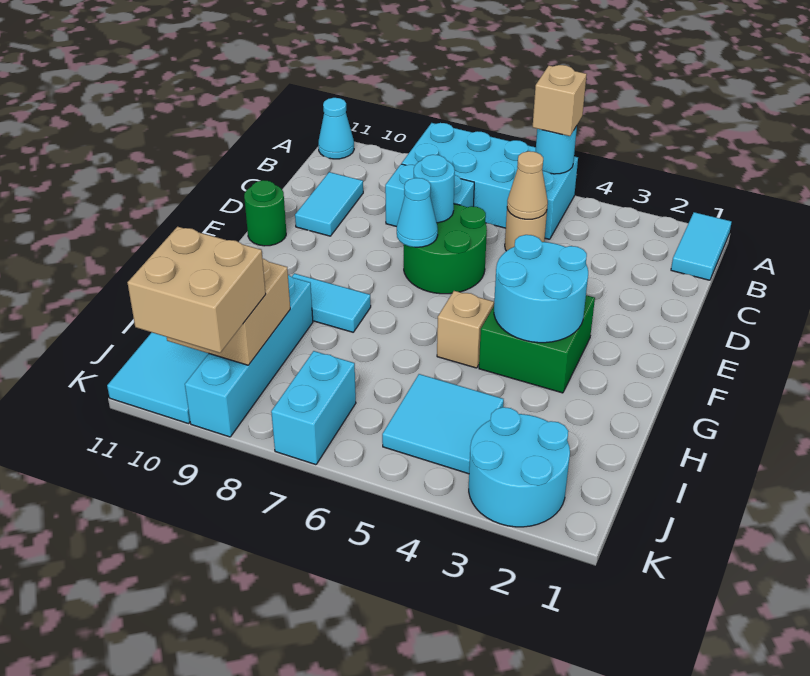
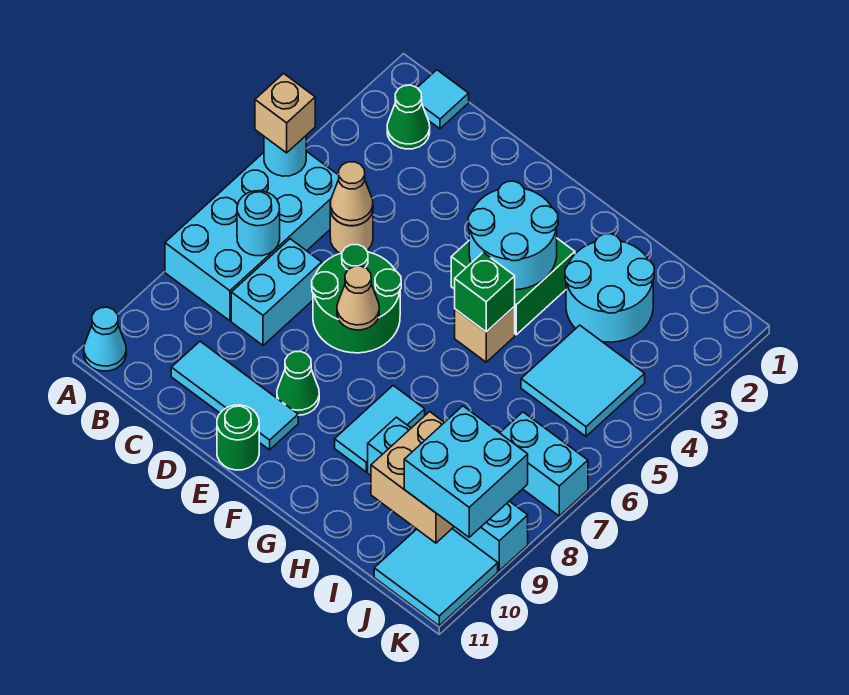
cyan tile A1:B1 level 1 -> cyan tile B1 level 1
none -> green cone B2 level 1
cyan tile C10:D10 level 1 -> cyan tile C10:E10 level 1
cyan round brick D7 level 2 -> cyan round brick B7 level 2
cyan cone E7 level 2 -> tan cone E7 level 2
none -> green cone E9 level 1
none -> green brick G5 level 2
cyan round brick J2:K3 level 1 -> cyan round brick H2:I3 level 1
tan brick J9:K10 level 3 -> cyan brick J9:K10 level 3

